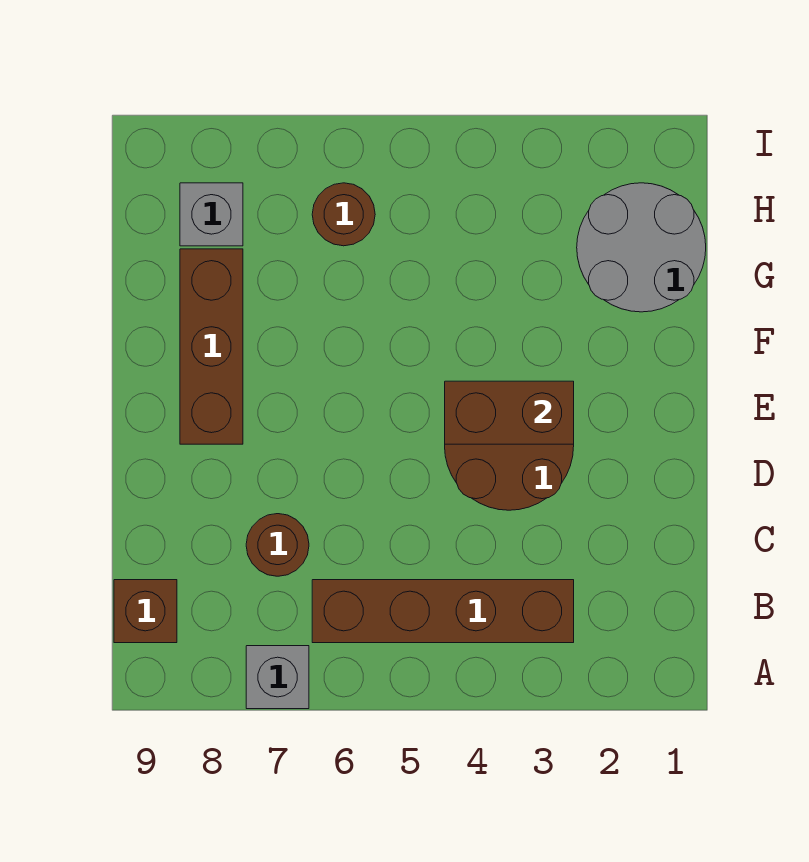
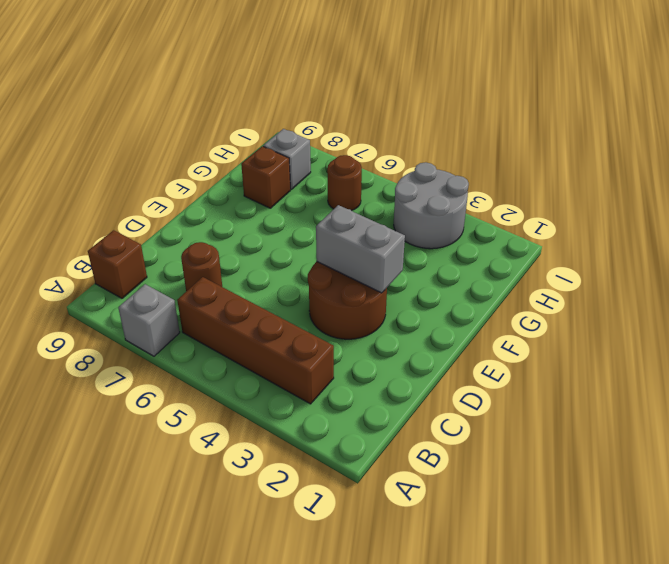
brown brick E3:E4 level 2 -> grey brick E3:E4 level 2
brown brick E8:G8 level 1 -> brown brick G8 level 1
grey round brick G1:H2 level 1 -> grey round brick H3:I4 level 1

